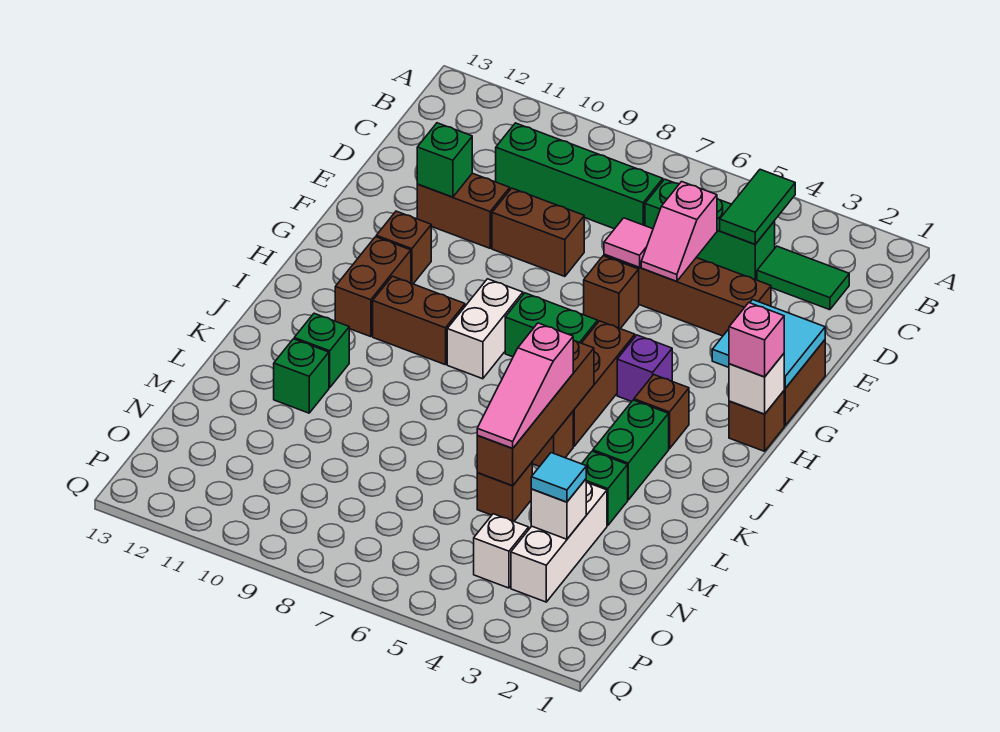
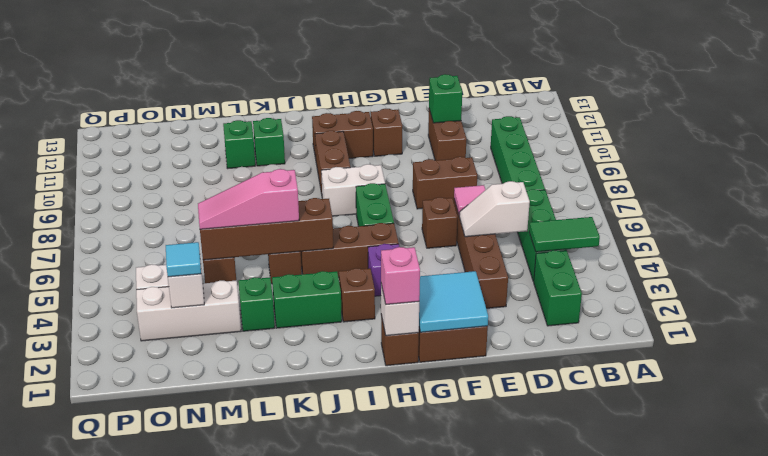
green tile C2:C3 level 1 -> green brick C2:C3 level 1
pink slope D5:E5 level 2 top D -> white slope D5:E5 level 2 top D
brown brick E8:E9 level 1 -> brown brick E8:F8 level 1

